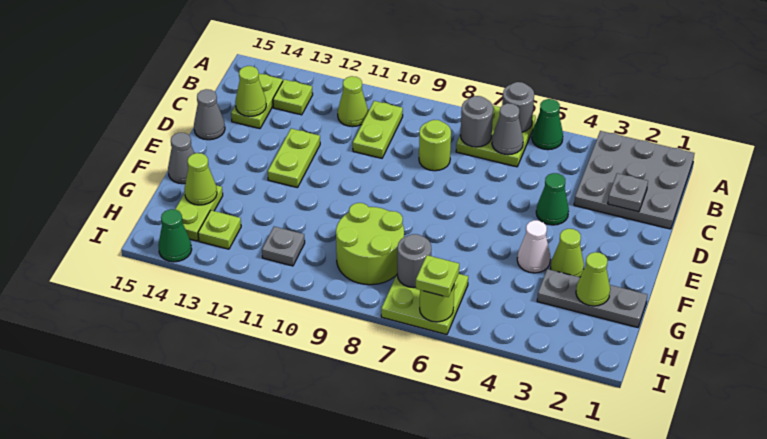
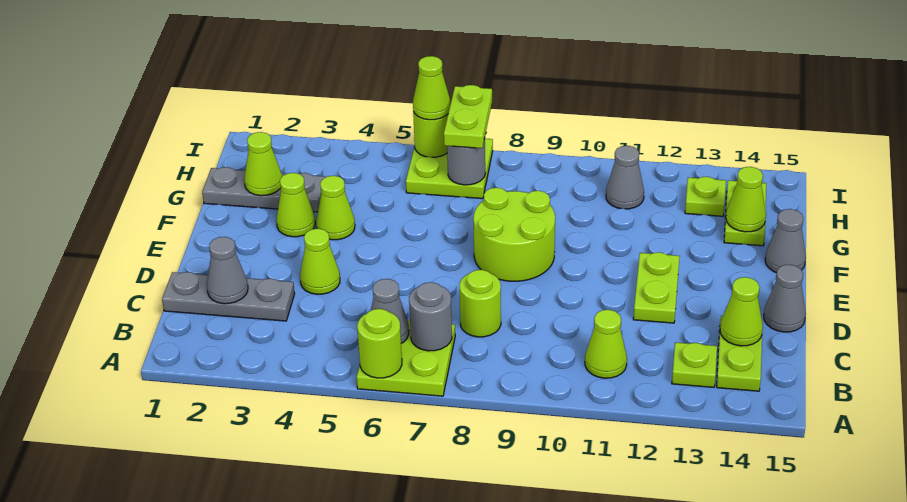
grey plate A1:C3 level 1 -> grey plate C1:C3 level 1
green cone A5 level 1 -> none
grey round brick A6 level 2 -> lime round brick A6 level 2
lime plate B10:C10 level 1 -> lime plate H7:I7 level 3
grey plate C2 level 2 -> grey cone C2 level 2
green cone D4 level 1 -> lime cone D4 level 1
white cone F4 level 1 -> lime cone F4 level 1
lime round brick G8:H9 level 1 -> lime round brick E8:F9 level 1
grey plate H11 level 1 -> grey cone H11 level 1
lime plate I6 level 3 -> lime cone I6 level 3
green cone I14 level 1 -> none

